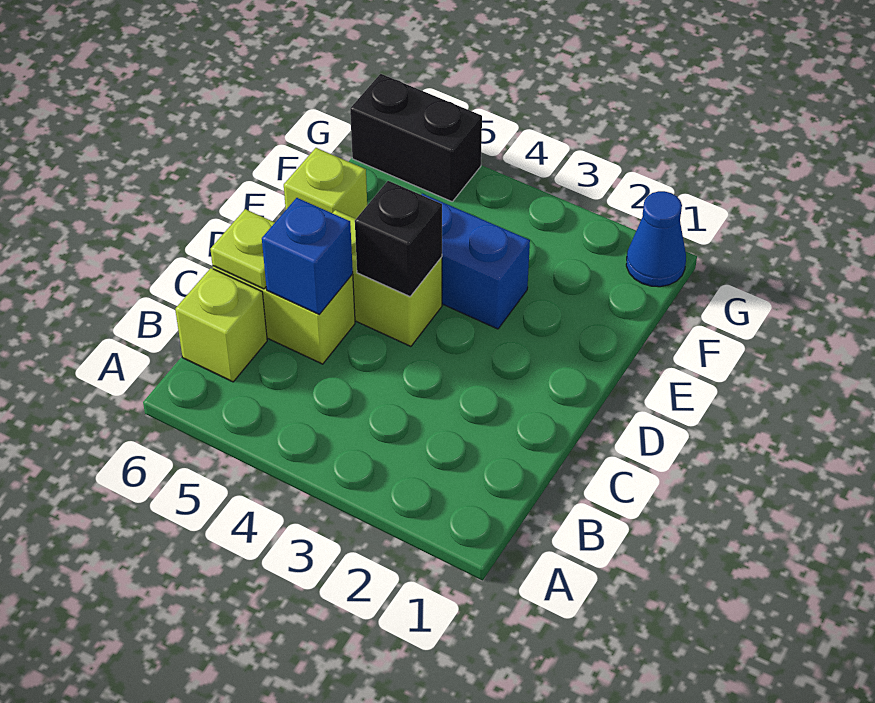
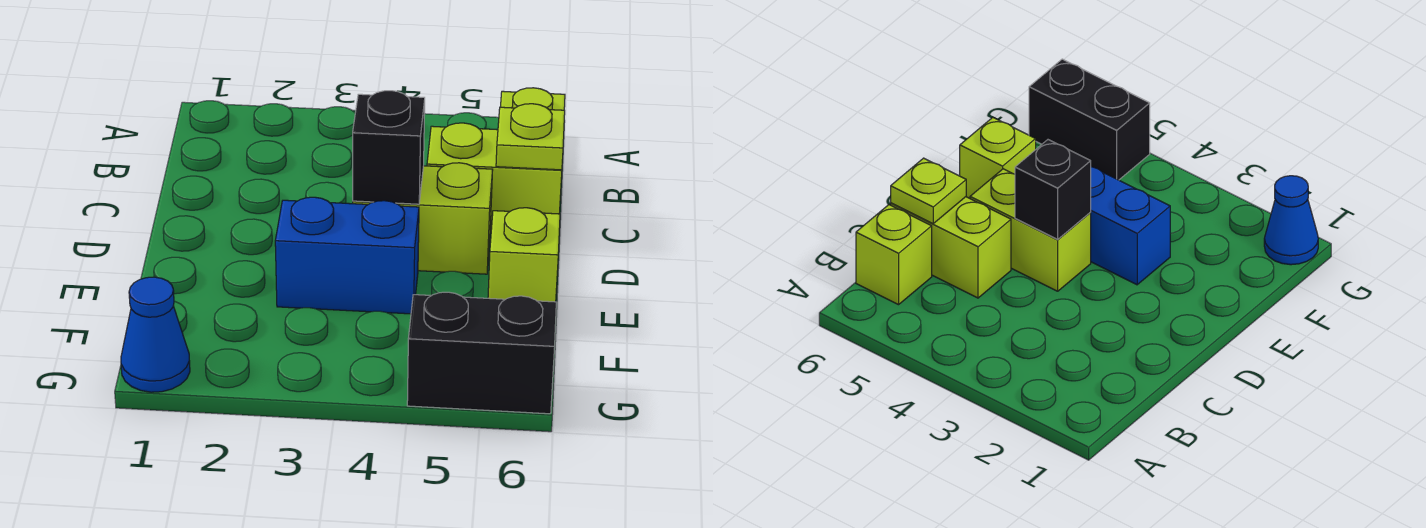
blue brick C5 level 2 -> none

